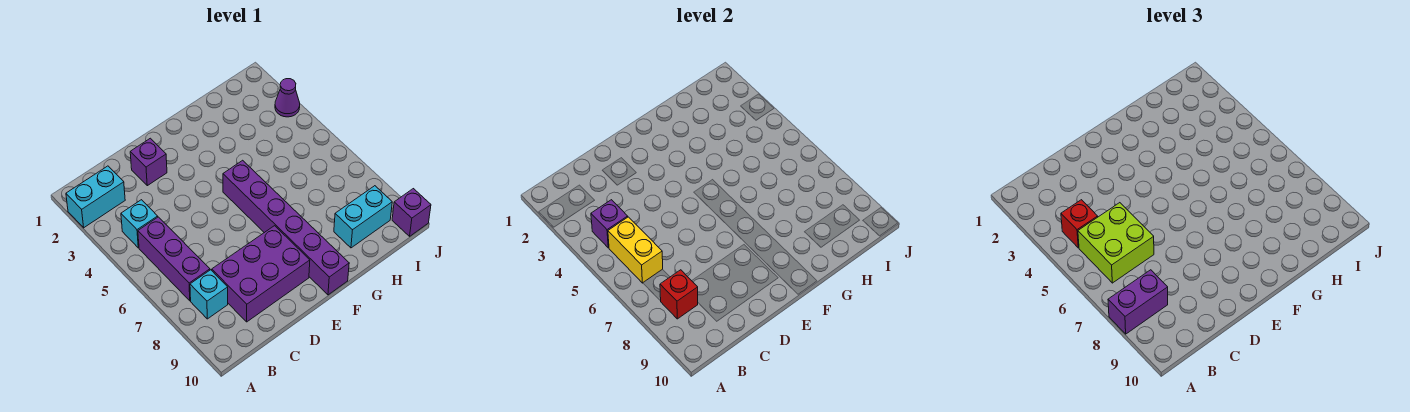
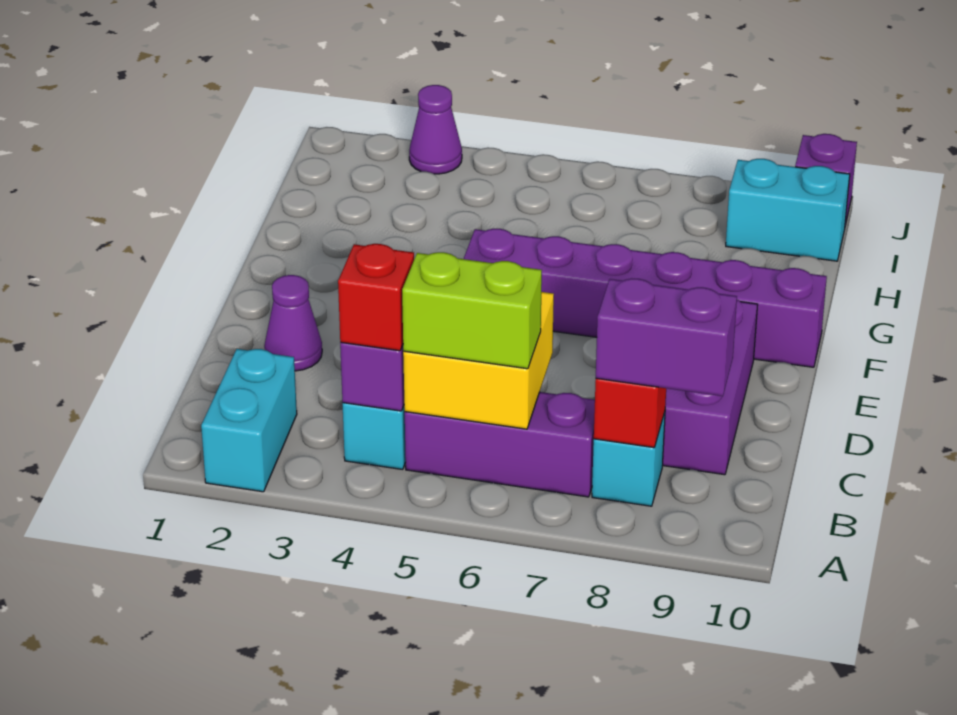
purple brick A8:B8 level 3 -> purple brick B8:B9 level 3
yellow brick B5:B6 level 2 -> yellow brick B5:C6 level 2
lime brick B5:C6 level 3 -> lime brick B5:B6 level 3
purple brick D2 level 1 -> purple cone D2 level 1
cyan brick H9:I9 level 1 -> cyan brick I9:I10 level 1

